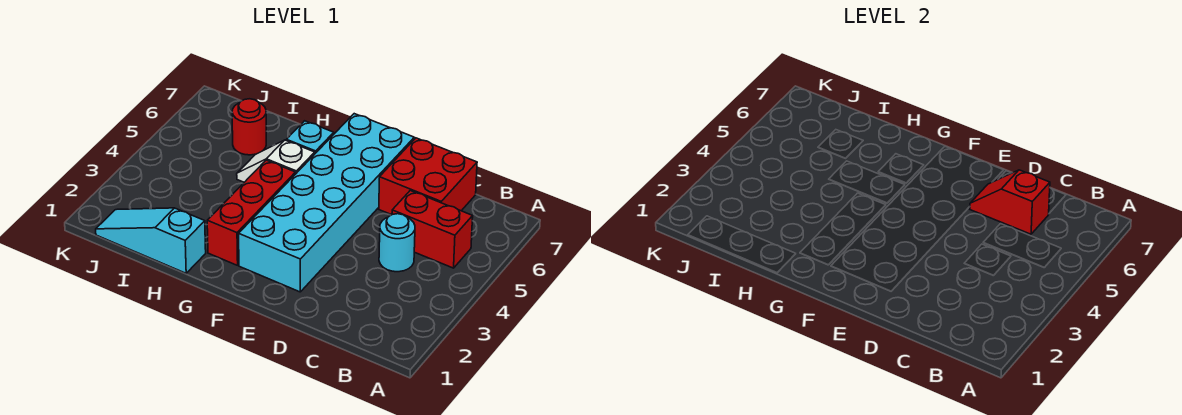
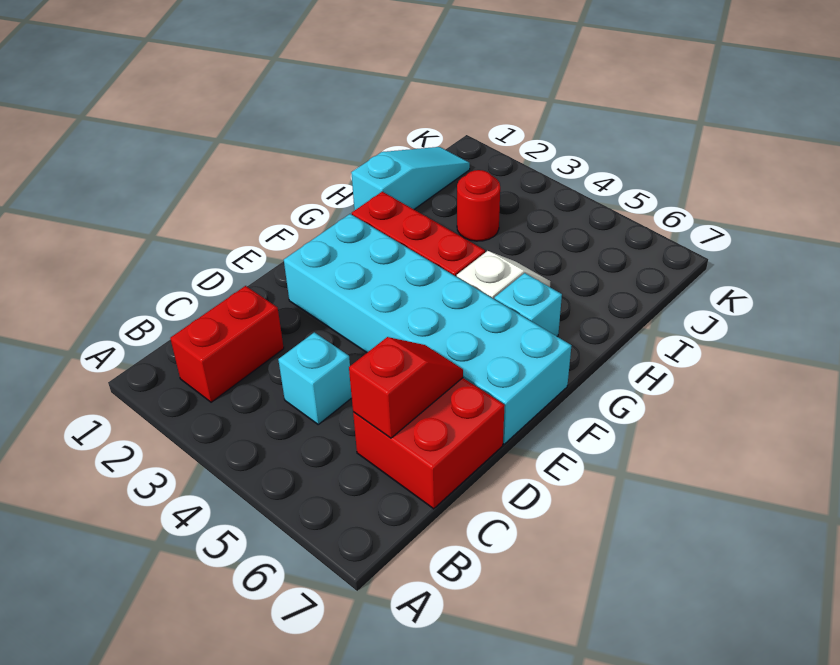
red brick B5:C5 level 1 -> red brick B2:C2 level 1
cyan round brick C4 level 1 -> cyan brick C4 level 1
red round brick I6 level 1 -> red round brick I3 level 1

